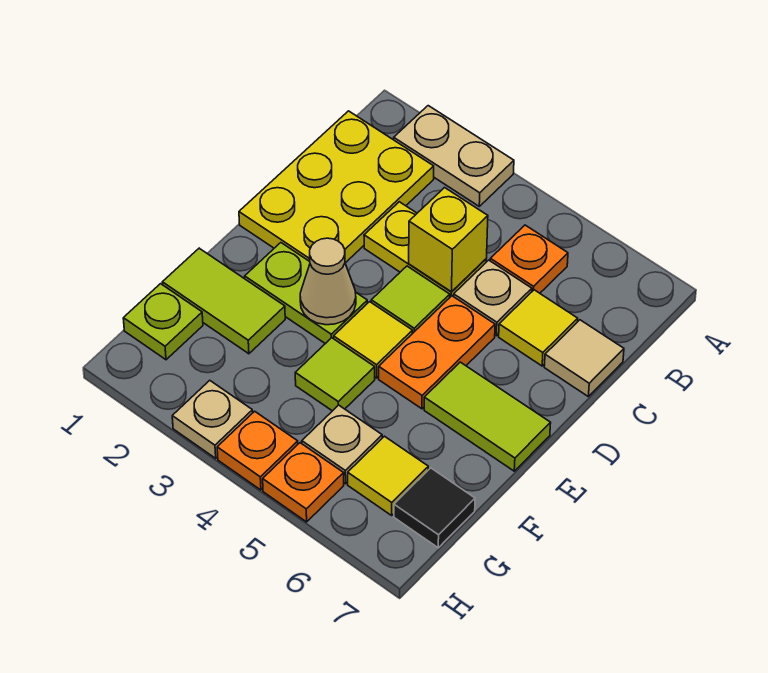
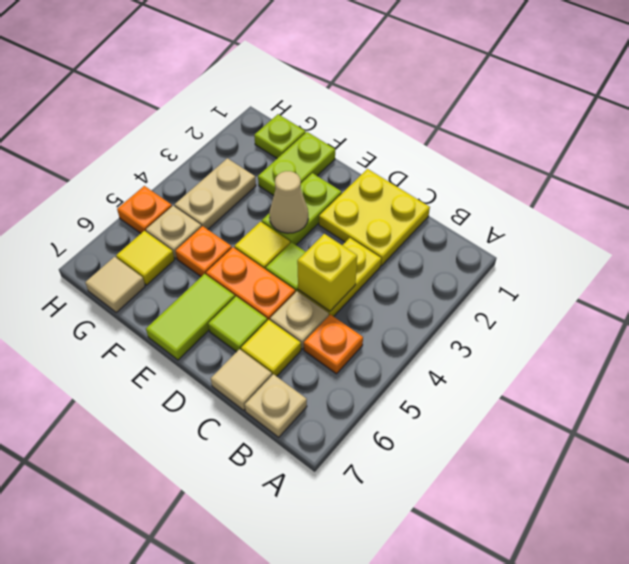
tan plate A2:A3 level 1 -> tan plate G3:G4 level 1
yellow plate B1:D2 level 1 -> yellow plate C1:D2 level 1
lime tile F1:F2 level 1 -> lime plate F1:F2 level 1
lime tile F4 level 1 -> lime tile D6 level 1
black tile G7 level 1 -> tan tile G7 level 1
tan plate H3 level 1 -> tan plate B7 level 1
orange plate H4 level 1 -> orange plate F5 level 1

